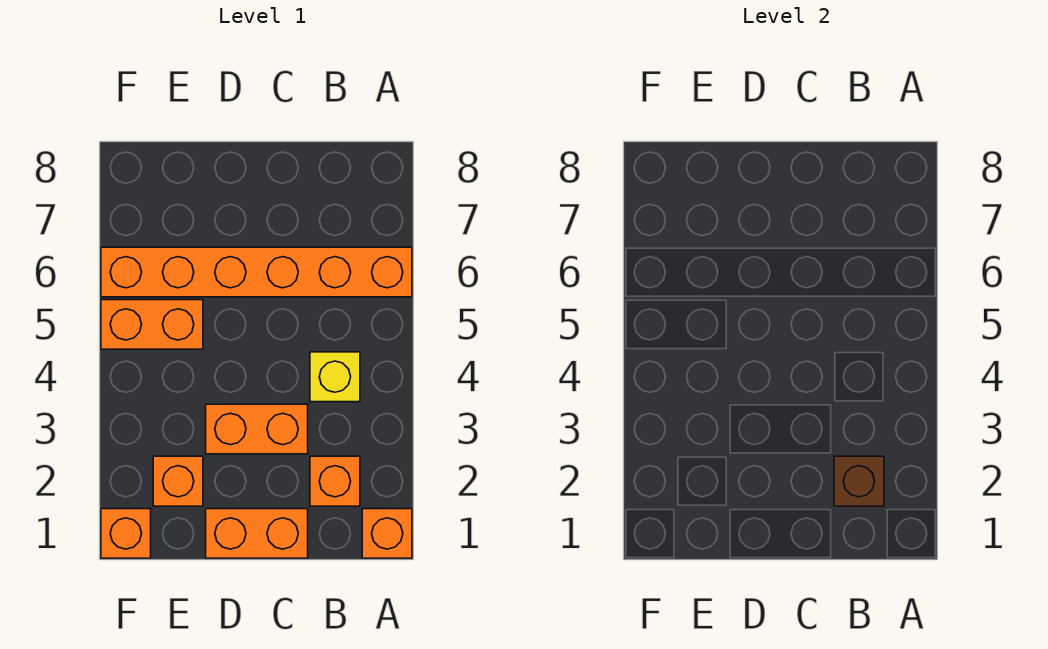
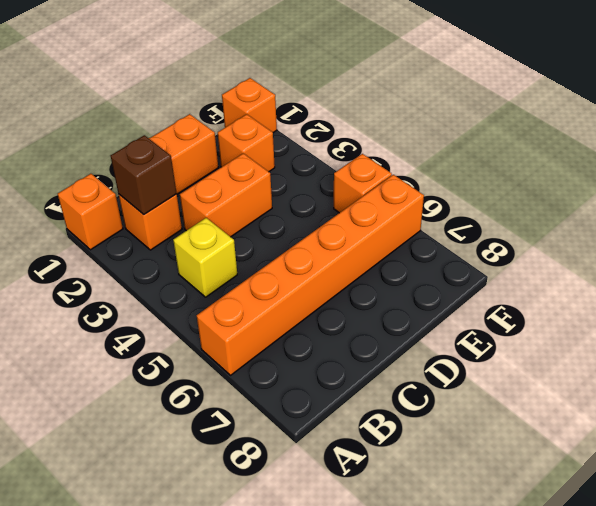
orange brick E5:F5 level 1 -> orange brick F5 level 1

